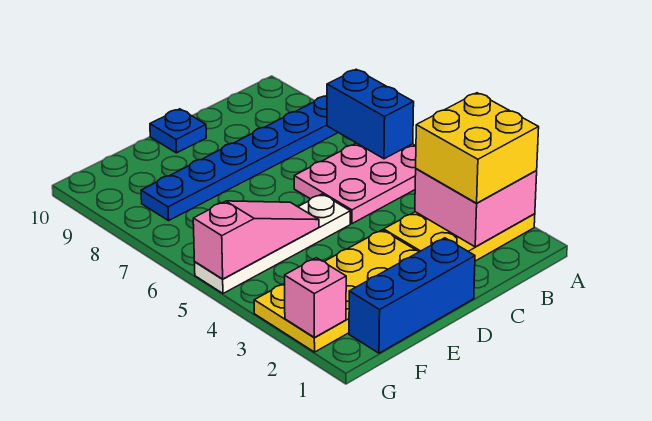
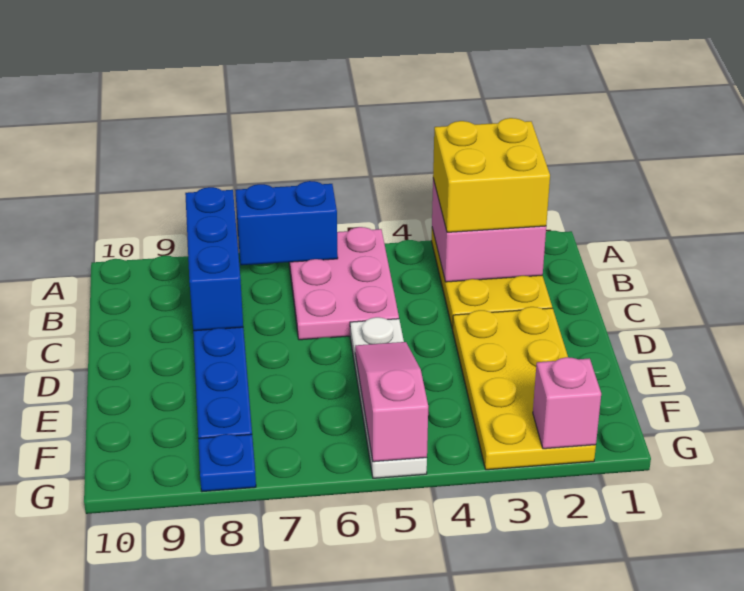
blue brick D1:F1 level 1 -> blue brick A8:C8 level 2
blue plate D10 level 1 -> blue plate G8 level 1

